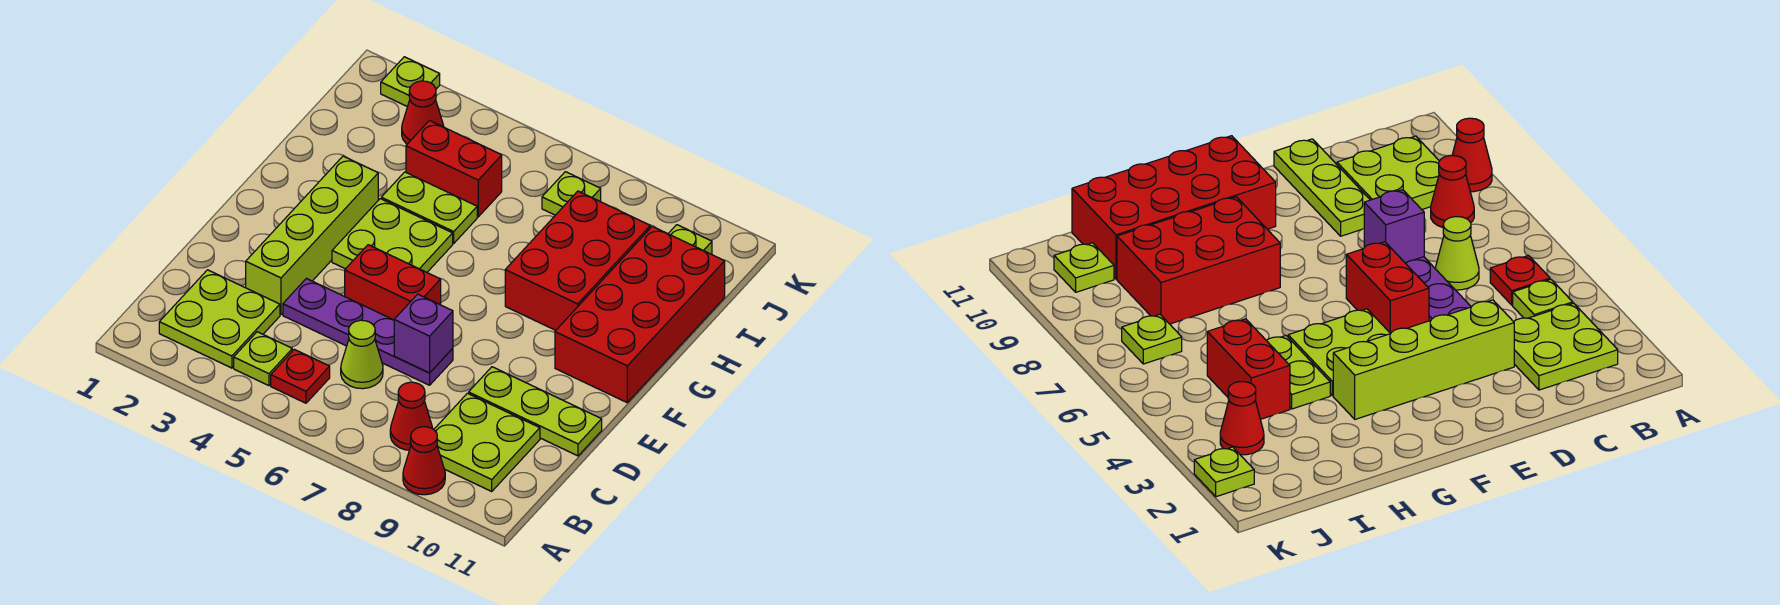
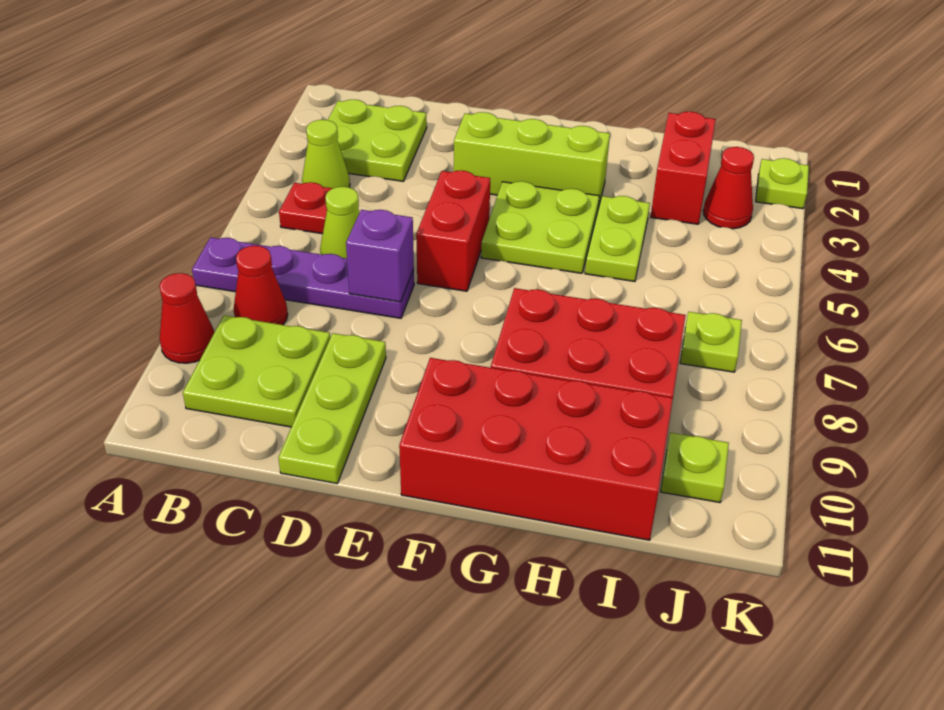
lime plate B4 level 1 -> lime cone B4 level 1
lime brick D3:G3 level 1 -> lime brick E3:G3 level 1
purple plate D4:D7 level 1 -> purple plate A7:D7 level 1
red brick I4:I5 level 1 -> red brick I2:I3 level 1

